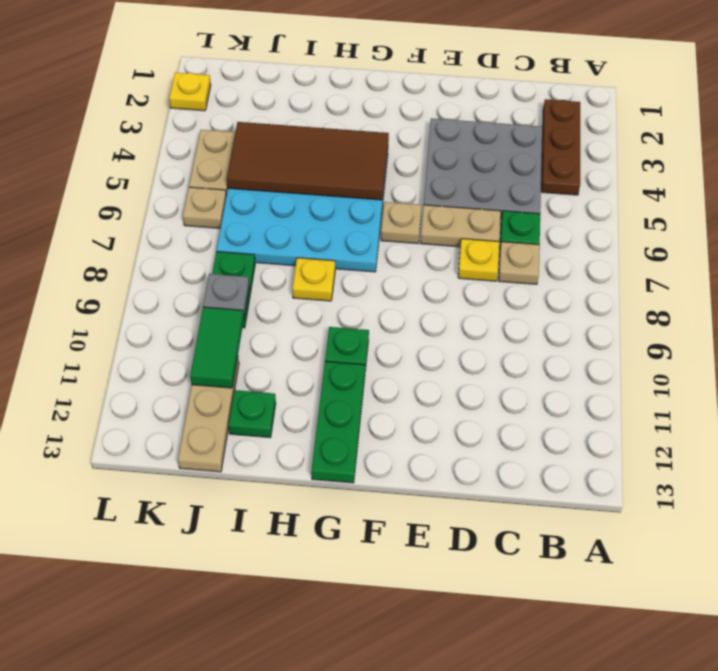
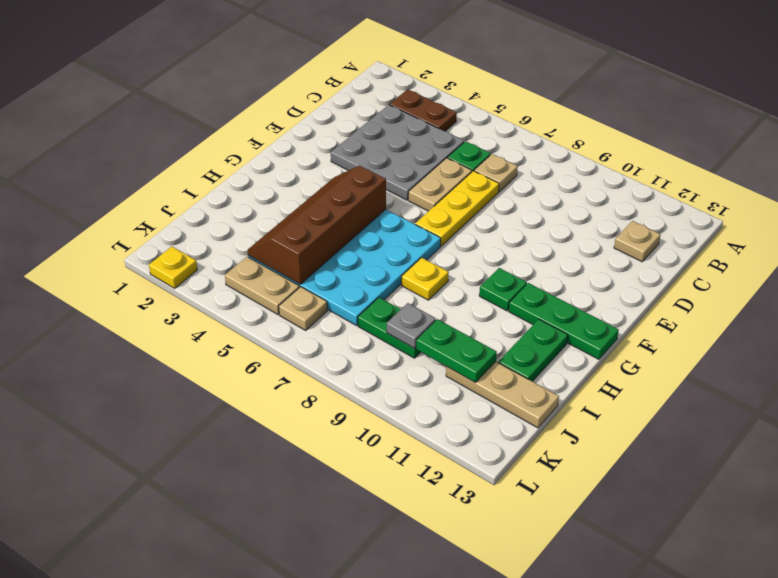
brown plate B2:B4 level 1 -> brown plate B3:B4 level 1
yellow plate D7 level 1 -> yellow plate D7:F7 level 1
tan plate F6 level 1 -> tan plate C12 level 1
brown tile G4:J5 level 2 -> brown slope G4:J5 level 2 top 5
green plate I12 level 1 -> green plate H12:I12 level 1
green tile J10:J11 level 2 -> green plate J10:J11 level 2

